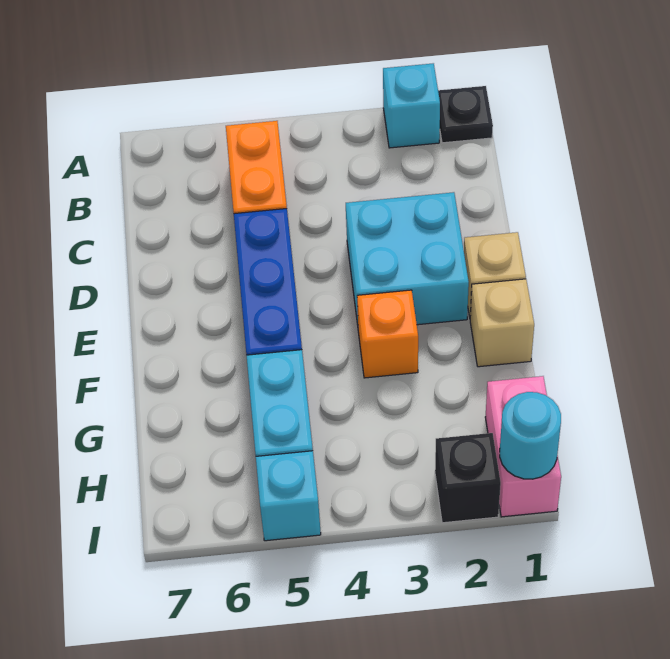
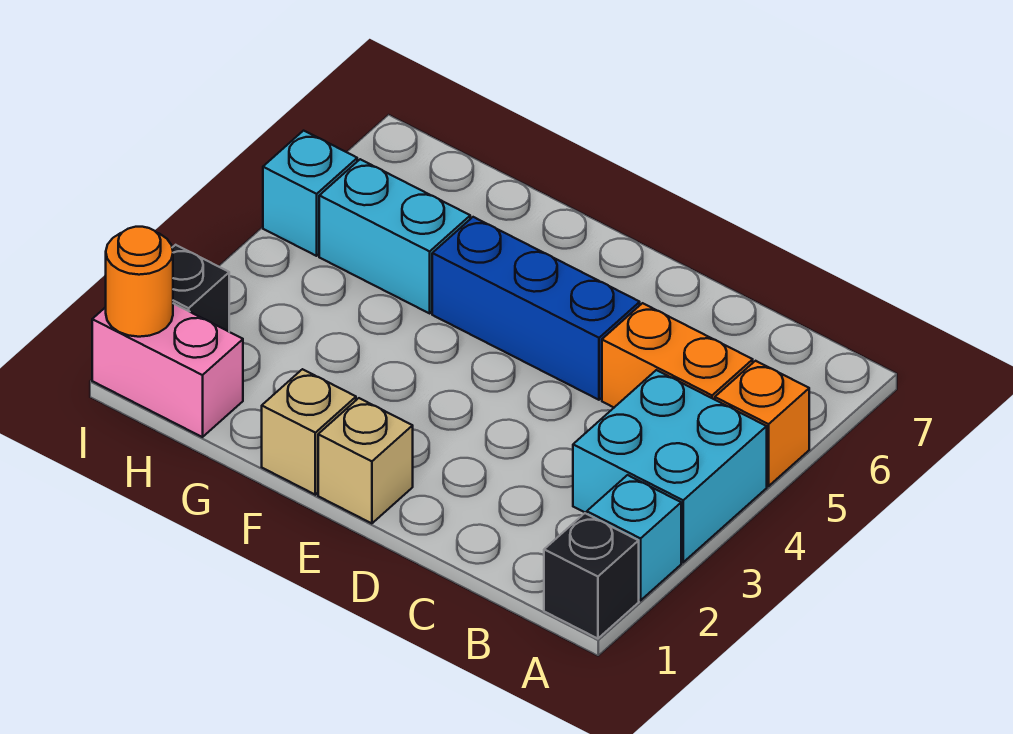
black plate A1 level 1 -> black brick A1 level 1
cyan brick D2:E3 level 1 -> cyan brick A3:B4 level 1
orange brick F3 level 1 -> orange brick A5 level 1
cyan round brick I1 level 2 -> orange round brick I1 level 2

